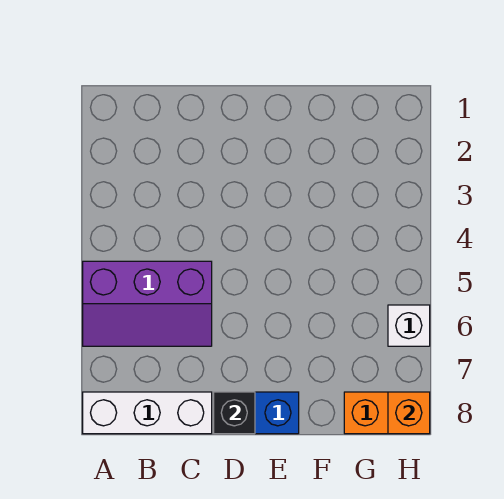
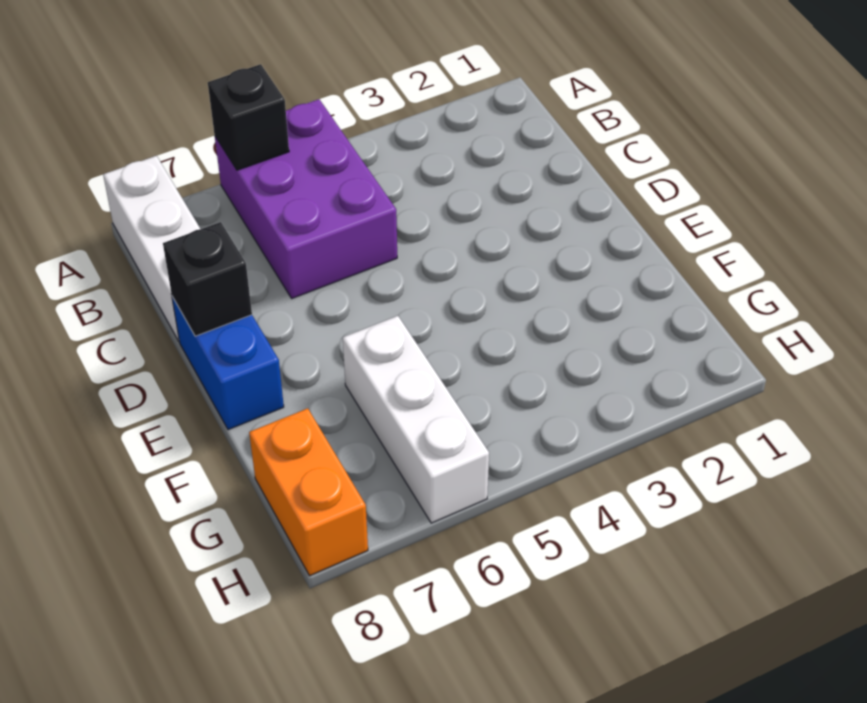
purple slope A5:C6 level 1 top 5 -> purple brick A5:C6 level 1
none -> black brick A6 level 2
white brick H6 level 1 -> white brick F6:H6 level 1
orange brick H8 level 2 -> none

